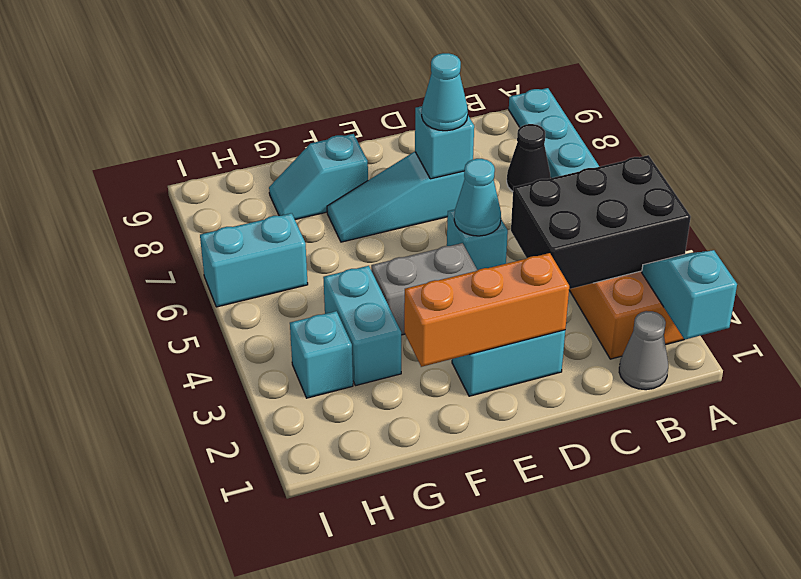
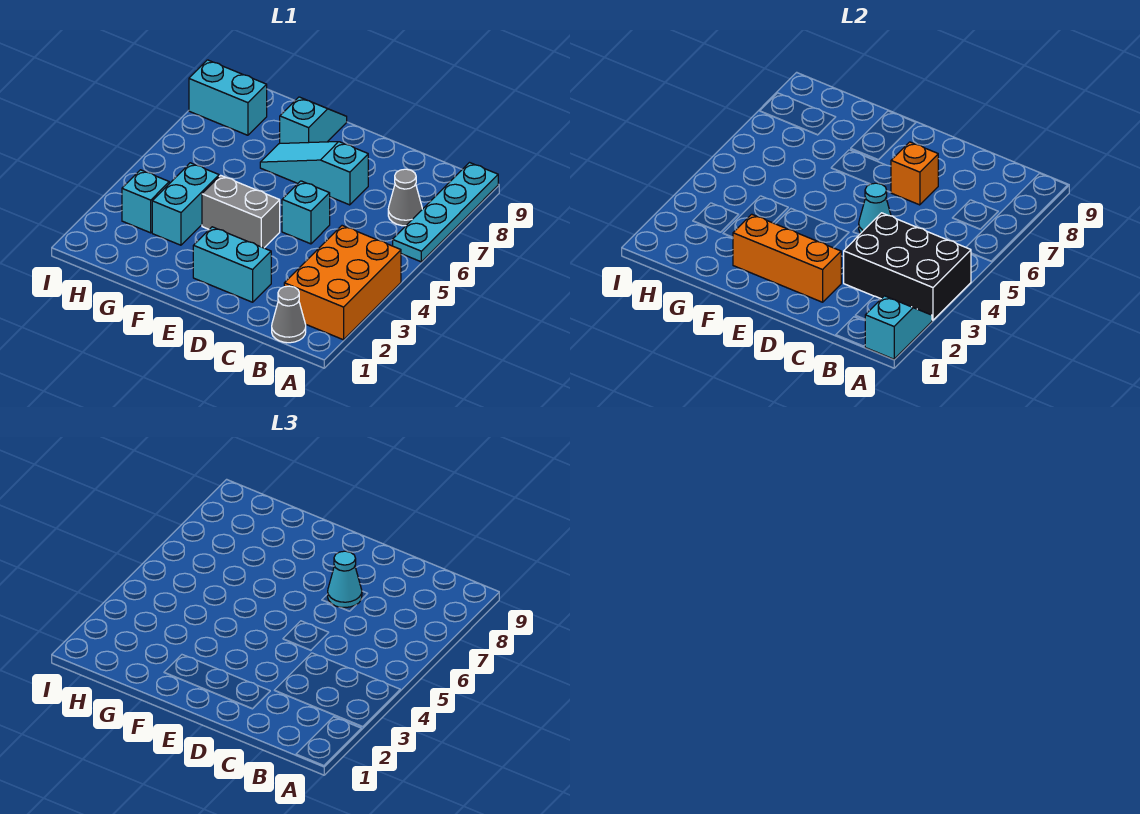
black cone B7 level 1 -> grey cone B7 level 1
cyan brick D7 level 2 -> orange brick D7 level 2
cyan slope F8:G8 level 1 top F -> cyan slope F8:F9 level 1 top 8
cyan brick H6:I6 level 1 -> cyan brick H8:I8 level 1

